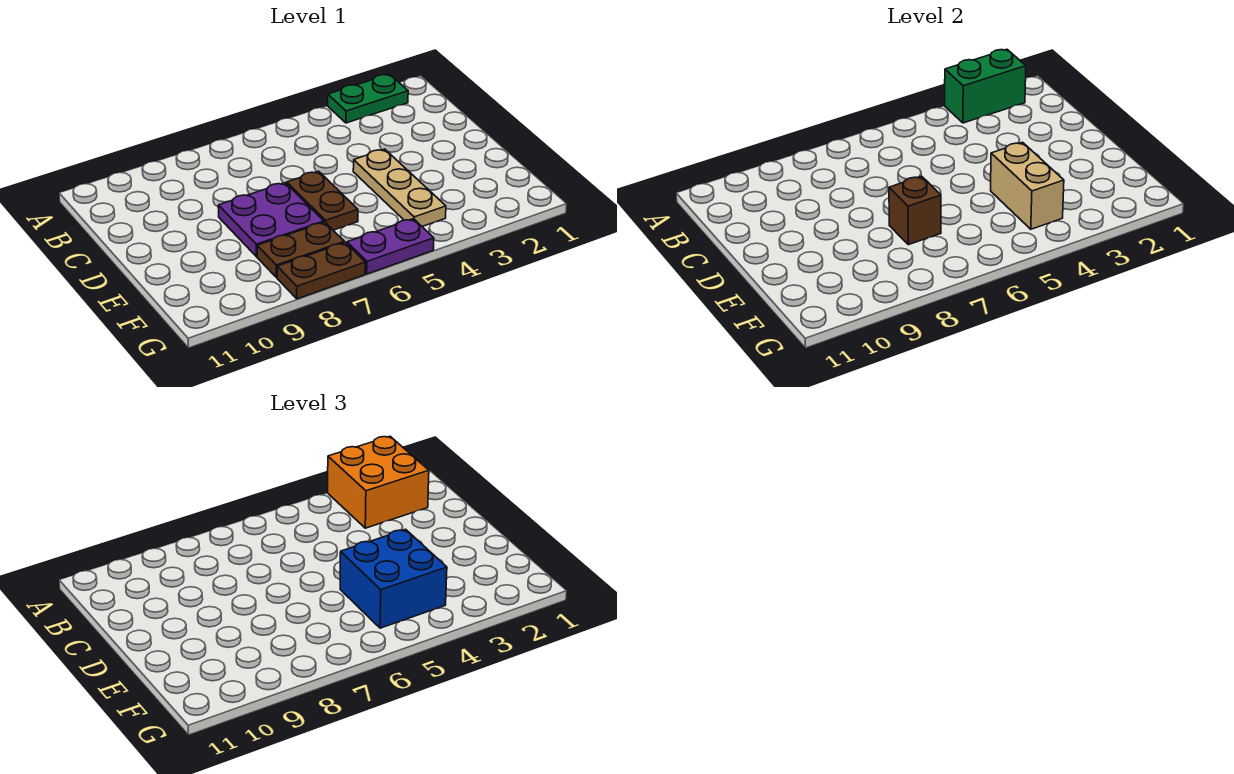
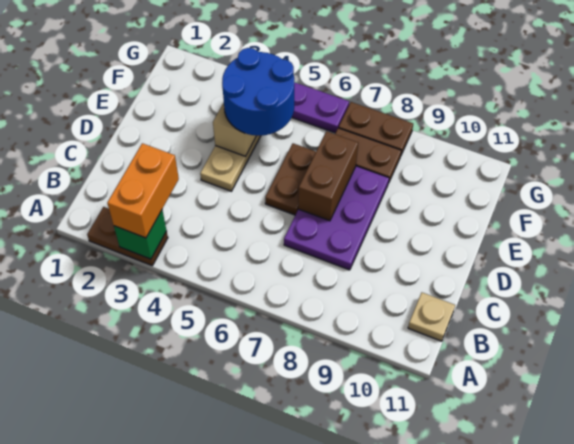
green plate A2:A3 level 1 -> brown plate A2:A3 level 1
green brick A2:A3 level 2 -> green brick A3 level 2
orange brick A2:B3 level 3 -> orange brick A3:B3 level 3
none -> tan plate B11 level 1
purple plate D7:E8 level 1 -> purple plate C7:E8 level 1
blue brick E4:F5 level 3 -> blue round brick E4:F5 level 3
brown brick E7 level 2 -> brown brick D7:E7 level 2

